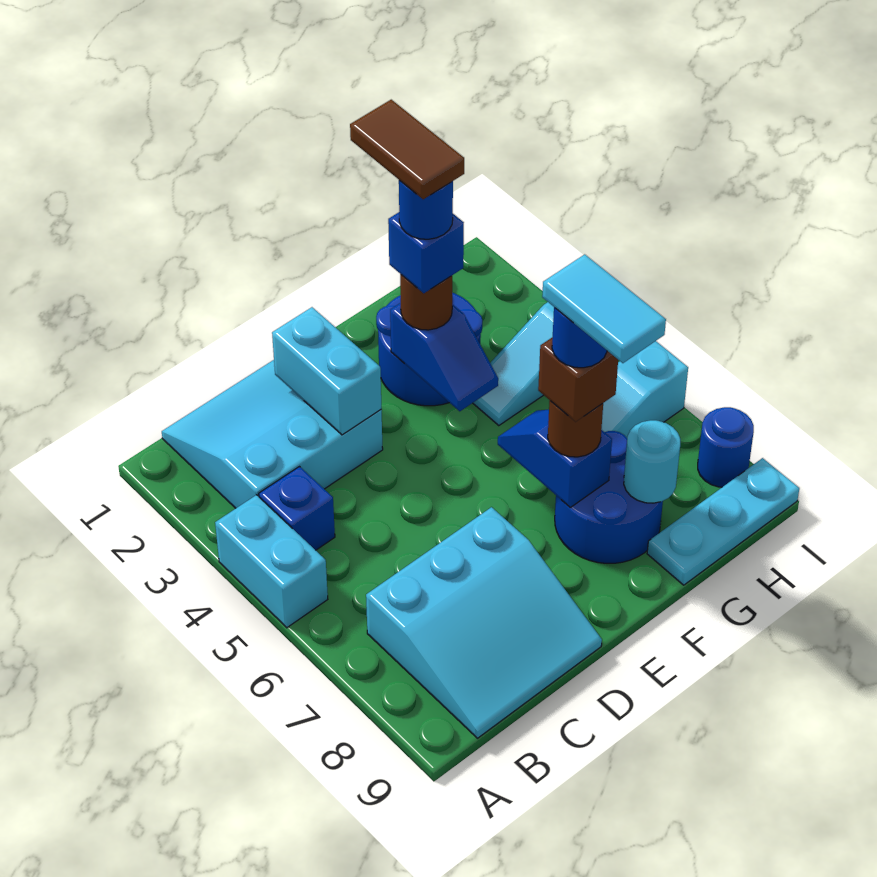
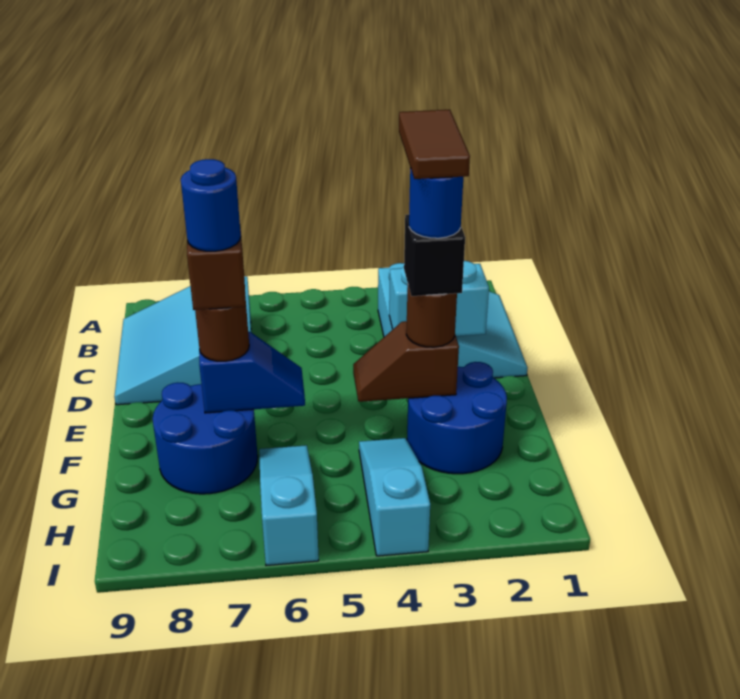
cyan brick A4:A5 level 1 -> none
blue brick B4 level 1 -> none
brown tile F2:F3 level 6 -> brown tile E3:F3 level 6
blue slope F3:F4 level 2 top 3 -> brown slope F3:F4 level 2 top 3
blue brick F3 level 4 -> black brick F3 level 4
cyan tile F7:F8 level 6 -> none
cyan round brick G8 level 2 -> none
cyan plate G9:I9 level 1 -> none
blue round brick I8 level 1 -> none

